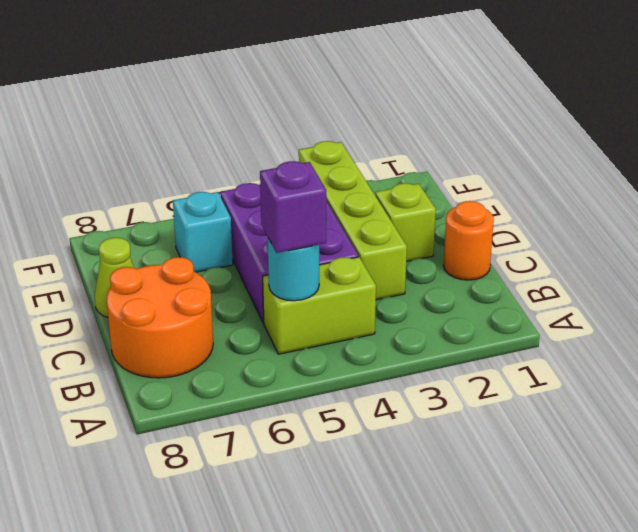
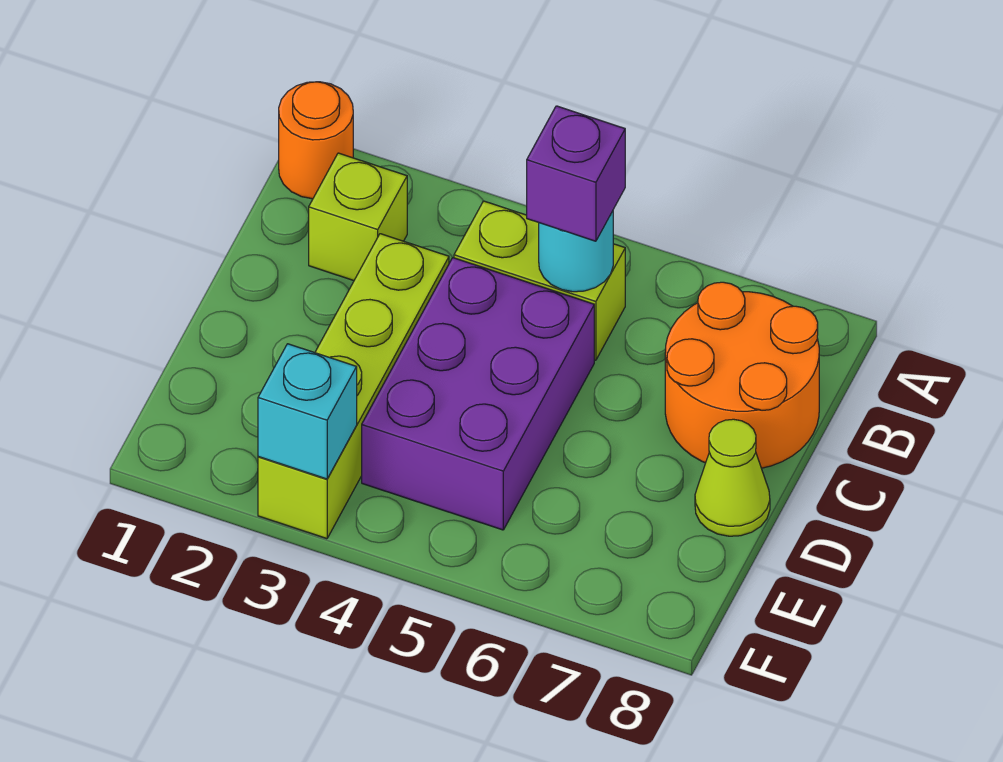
orange round brick C1 level 1 -> orange round brick A1 level 1
lime brick D2 level 1 -> lime brick B2 level 1
cyan brick E6 level 1 -> cyan brick F3 level 2

